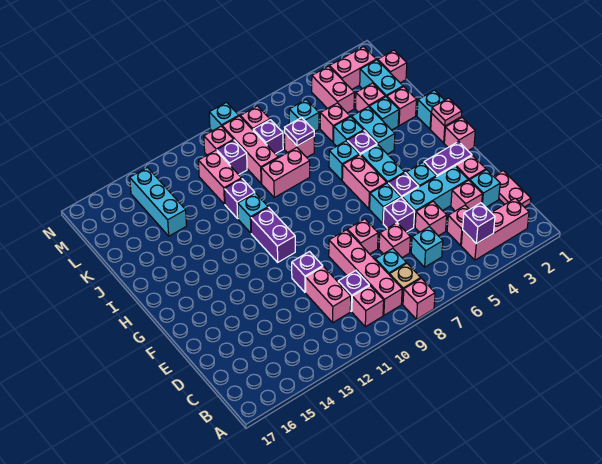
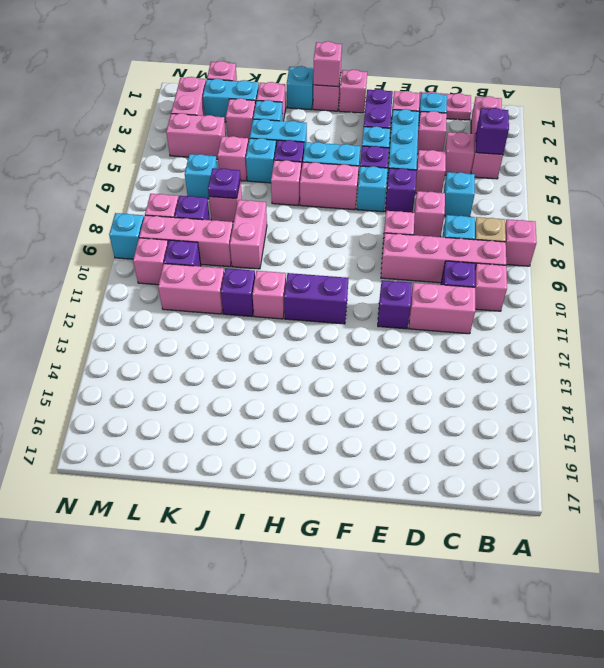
pink plate H1 level 2 -> pink brick H1 level 2
cyan brick I6 level 1 -> pink brick I6 level 1
cyan brick I11 level 1 -> pink brick I11 level 1
cyan brick K14:M14 level 1 -> none

